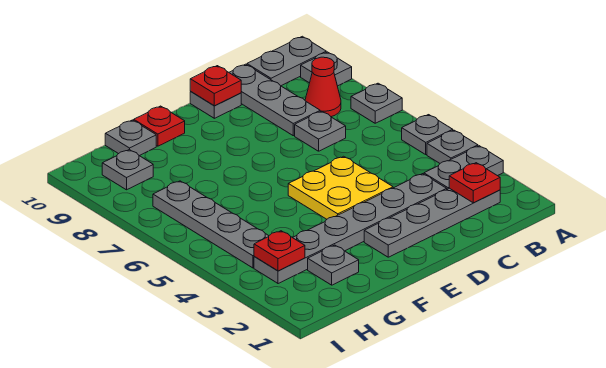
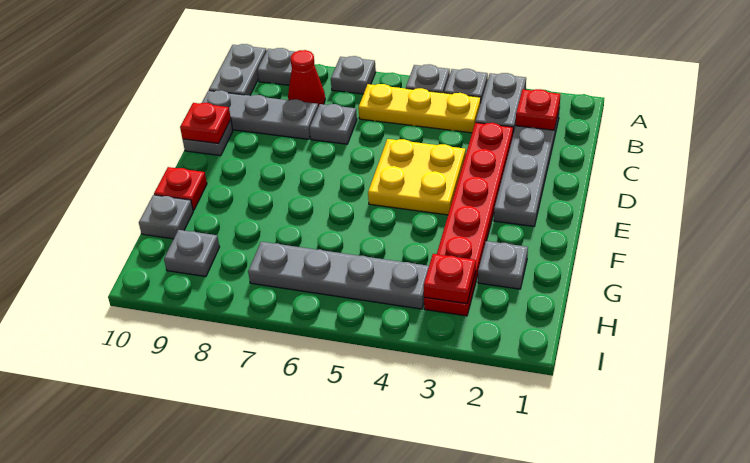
none -> yellow plate B4:B6 level 1
grey plate C3:H3 level 1 -> red plate C3:H3 level 1

